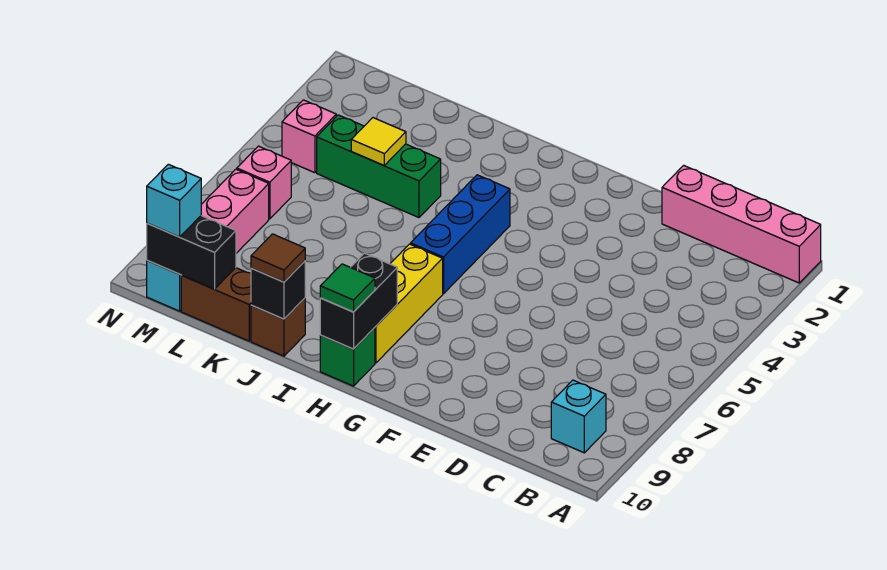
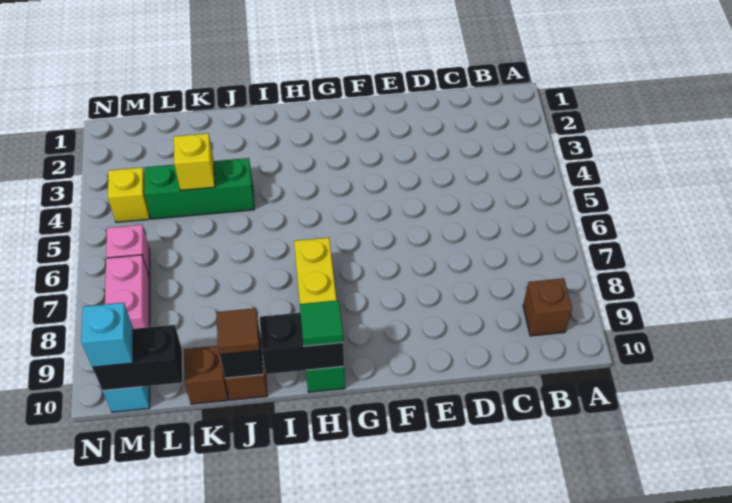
pink brick A1:D1 level 1 -> none
cyan brick B9 level 1 -> brown brick B9 level 1
blue brick H4:H6 level 1 -> none
black brick H9:H10 level 2 -> black brick H10:I10 level 2
yellow tile K4 level 2 -> yellow brick K4 level 2
brown brick K10:L10 level 1 -> brown brick K10 level 1
pink brick M4 level 1 -> yellow brick M4 level 1

